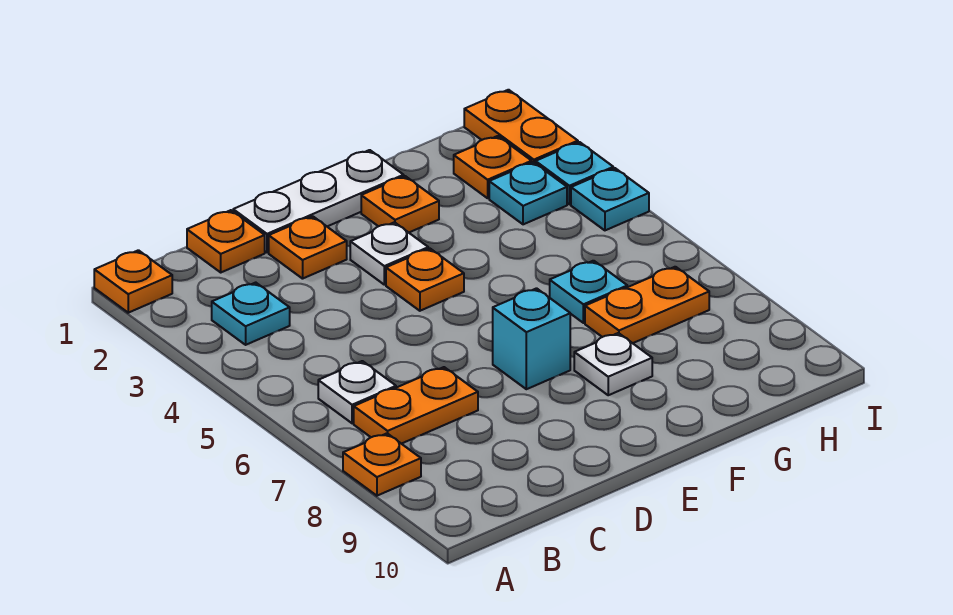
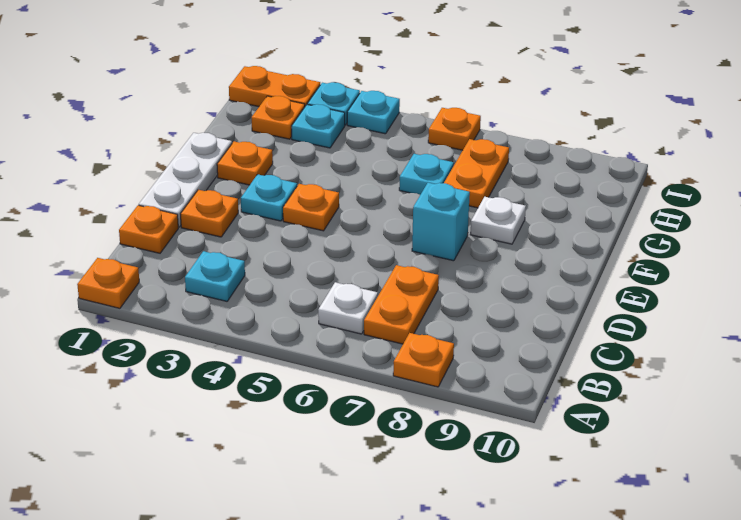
white plate E3 level 1 -> cyan plate E3 level 1
none -> orange plate I6 level 1

